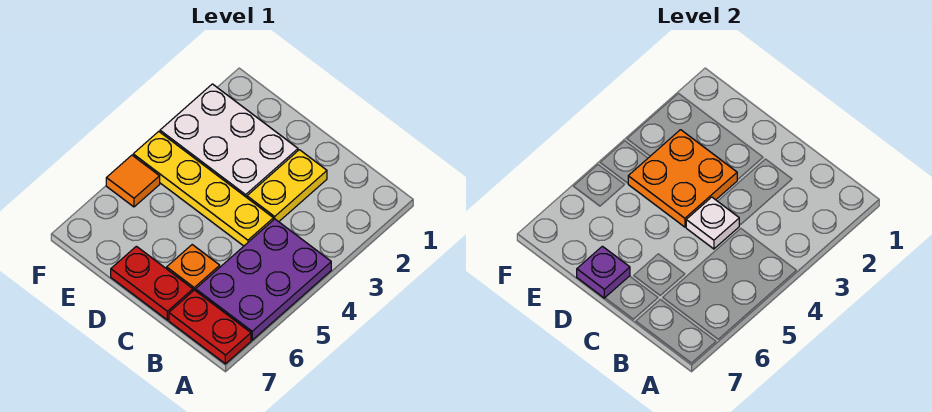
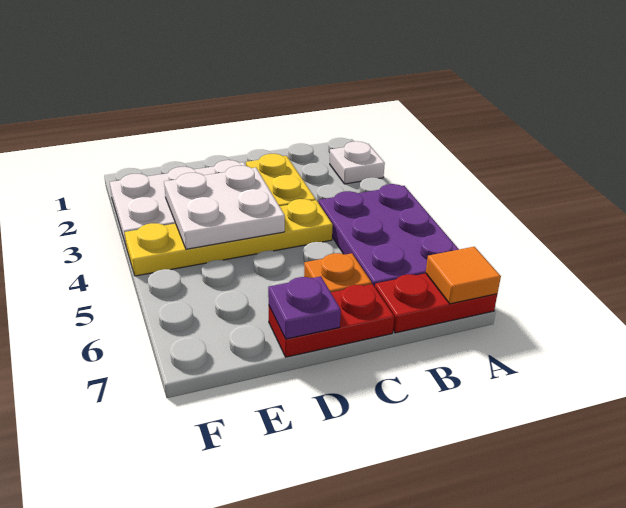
white plate C4 level 2 -> white plate A2 level 1
orange plate D3:E4 level 2 -> white plate D3:E4 level 2
orange tile F5 level 1 -> orange tile A7 level 2

